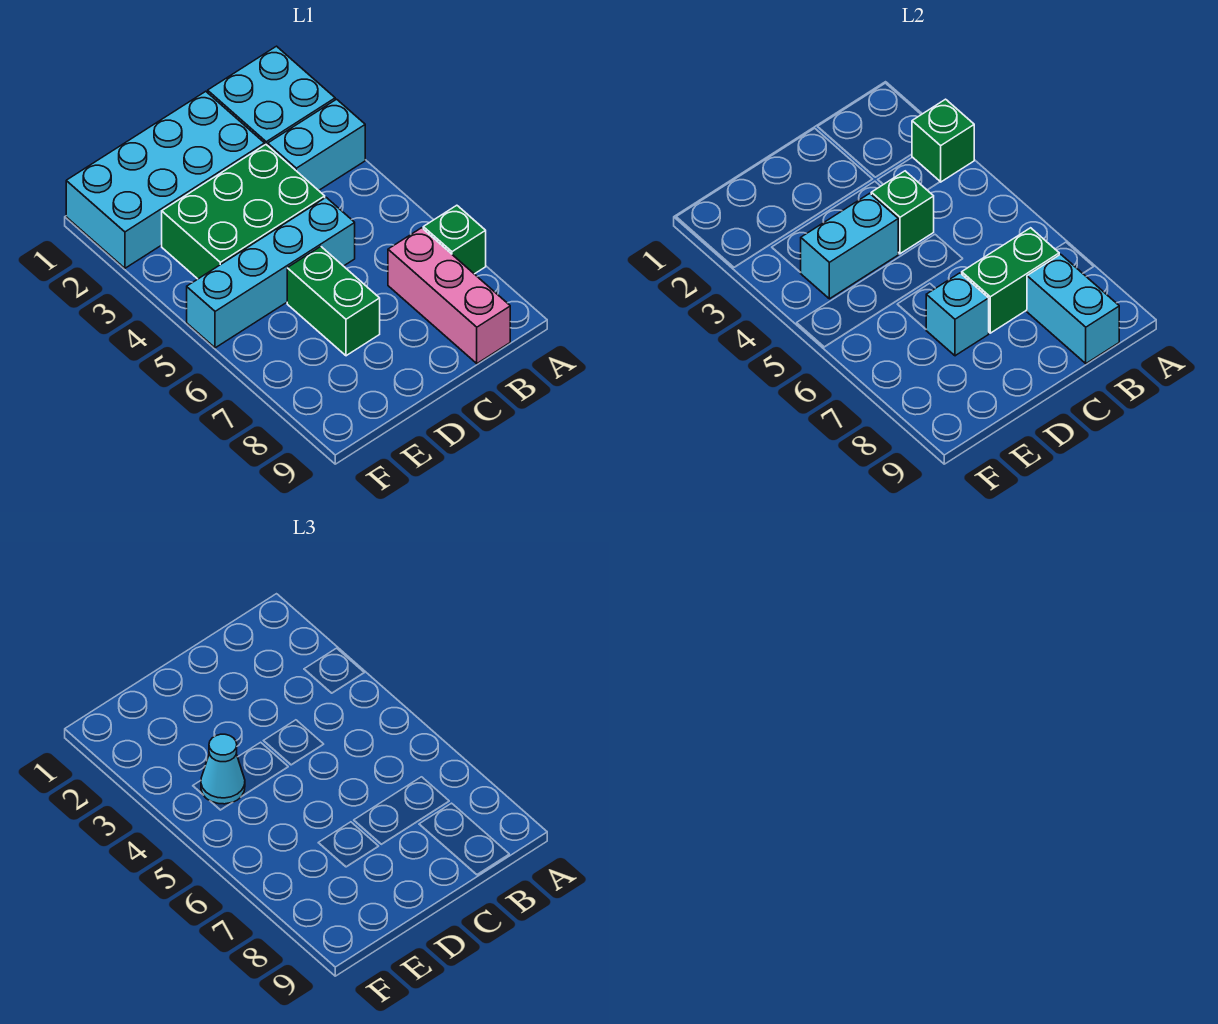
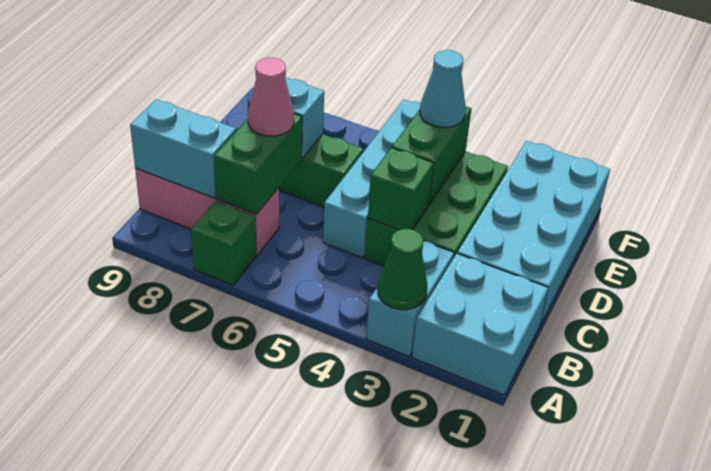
green brick A3 level 2 -> green cone A3 level 2
none -> pink cone C7 level 3
cyan brick D4:E4 level 2 -> green brick D4:E4 level 2

